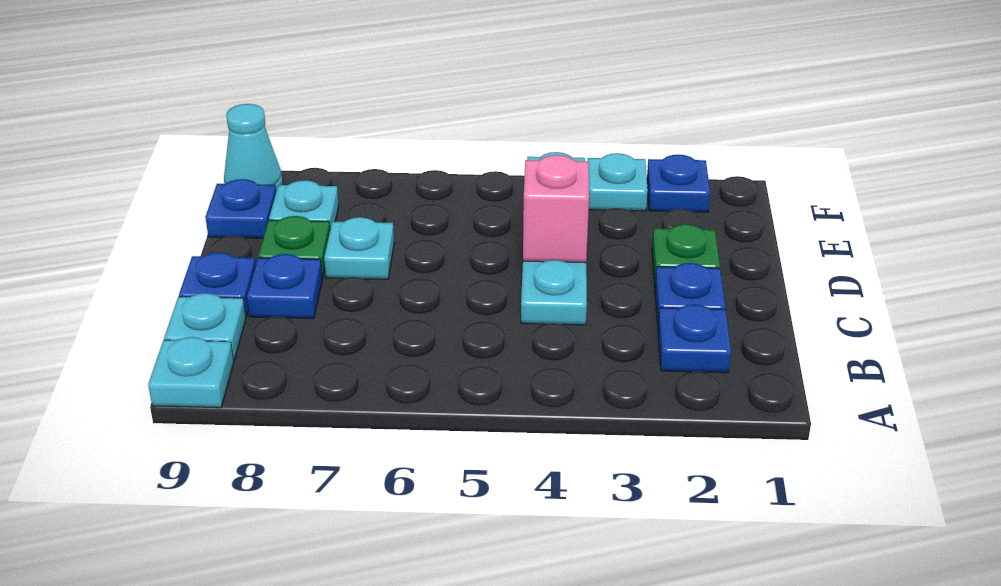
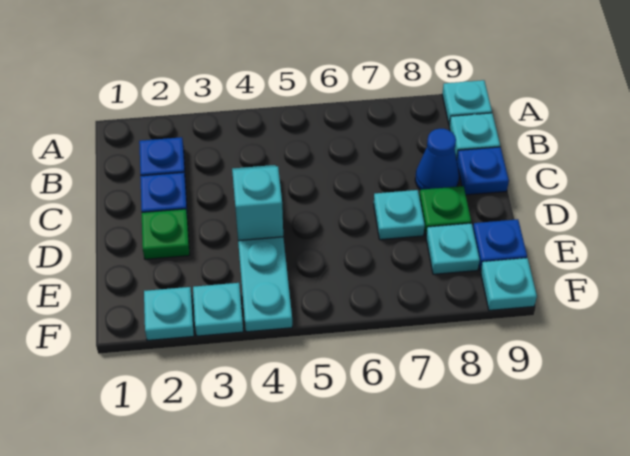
blue plate C8 level 1 -> blue cone C8 level 1
pink brick D4 level 2 -> cyan brick D4 level 2
blue plate F2 level 1 -> cyan plate F2 level 1
cyan cone F9 level 1 -> cyan plate F9 level 1

